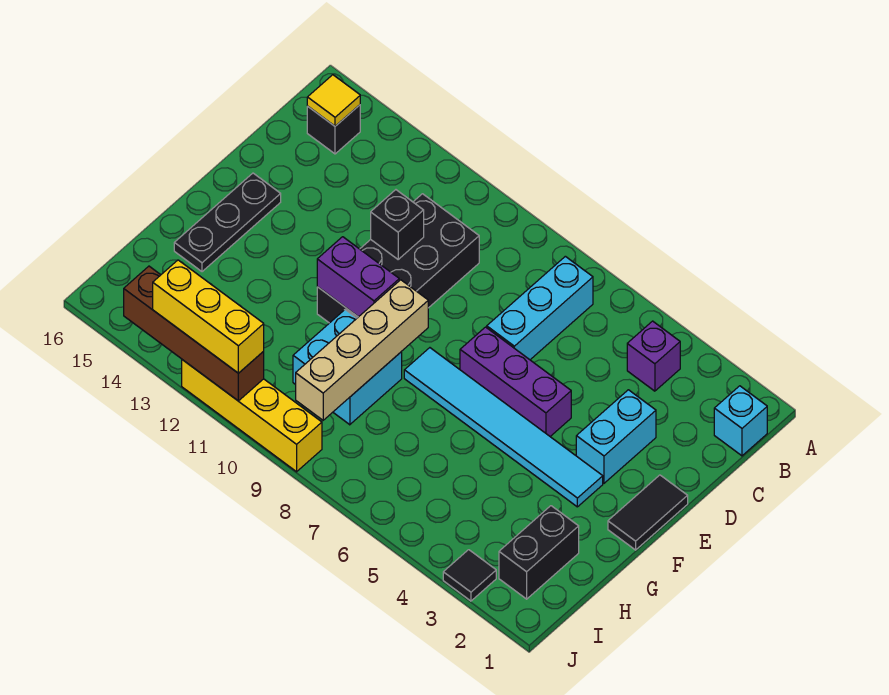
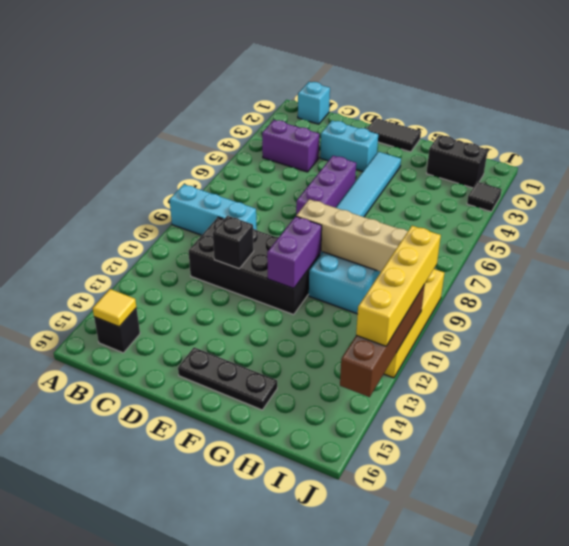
purple brick B4 level 1 -> purple brick B4:C4 level 1
cyan brick B7:D7 level 1 -> cyan brick A9:C9 level 1
yellow brick J11:J13 level 3 -> yellow brick J10:J13 level 3

